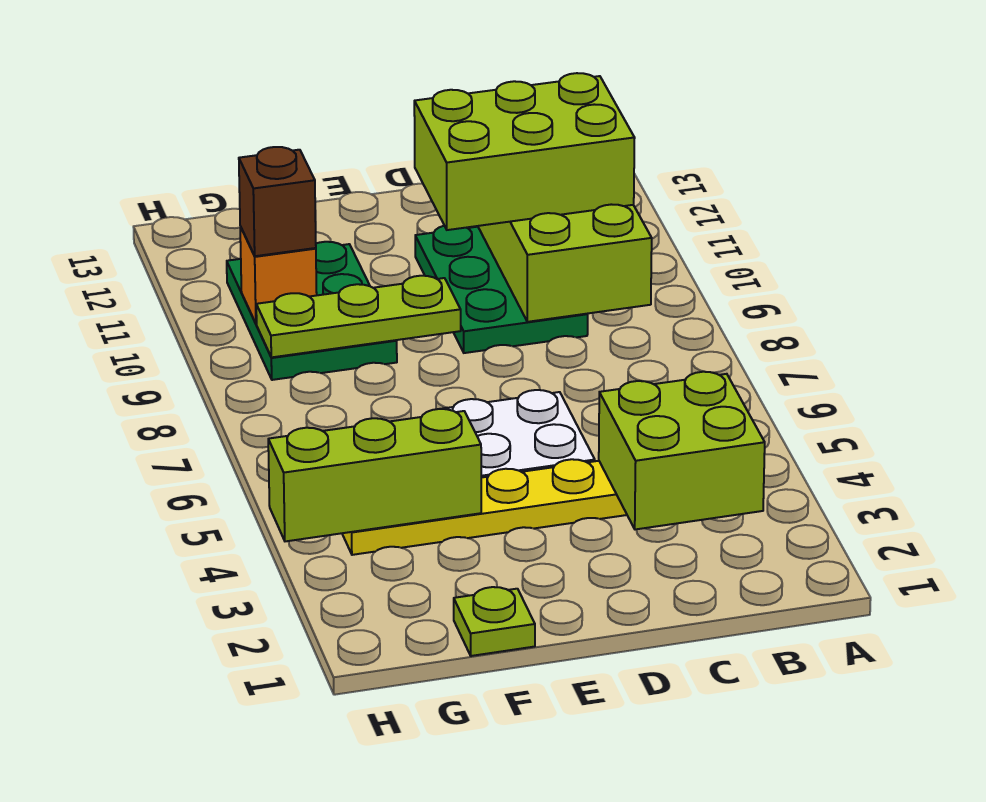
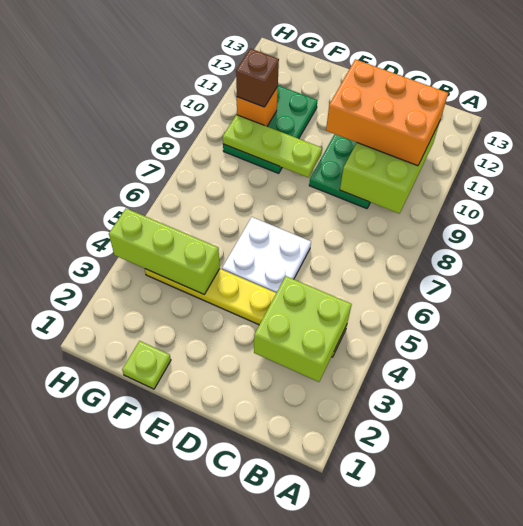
lime brick B10:D11 level 3 -> orange brick B10:D11 level 3

